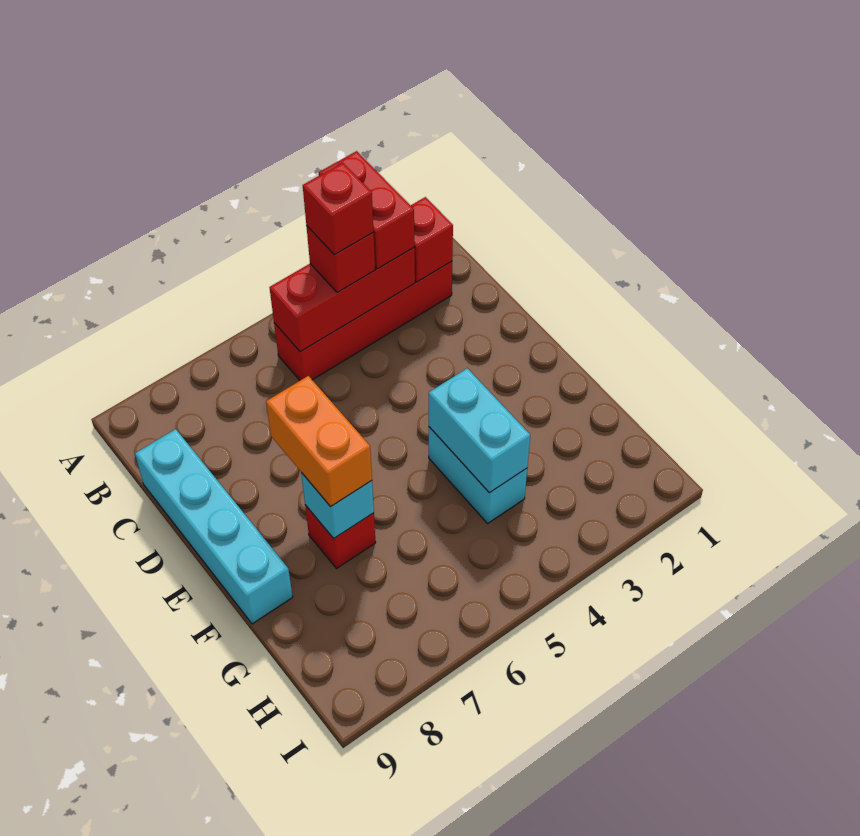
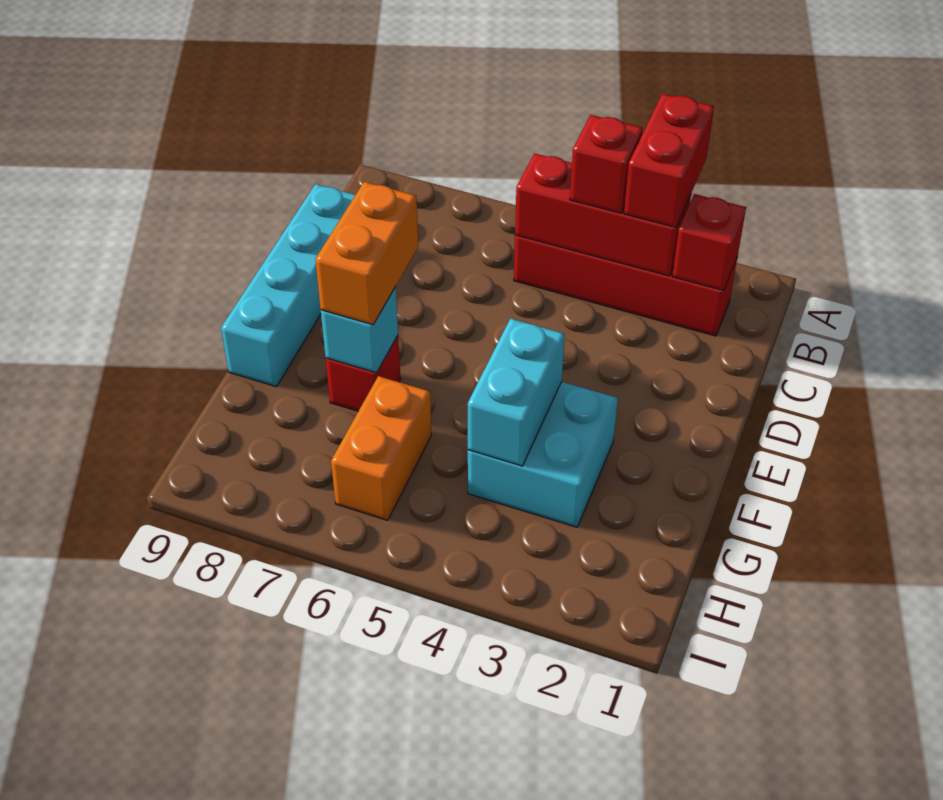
red brick B4 level 4 -> none
cyan brick F4:G4 level 1 -> cyan brick F3:G4 level 1
none -> orange brick G6:H6 level 1

